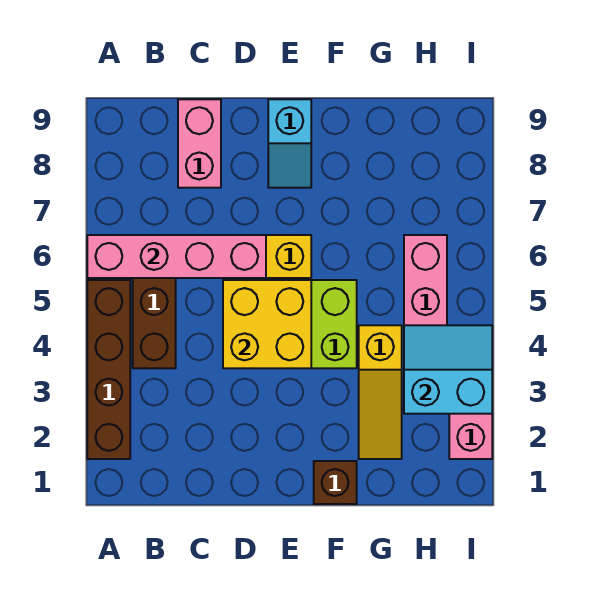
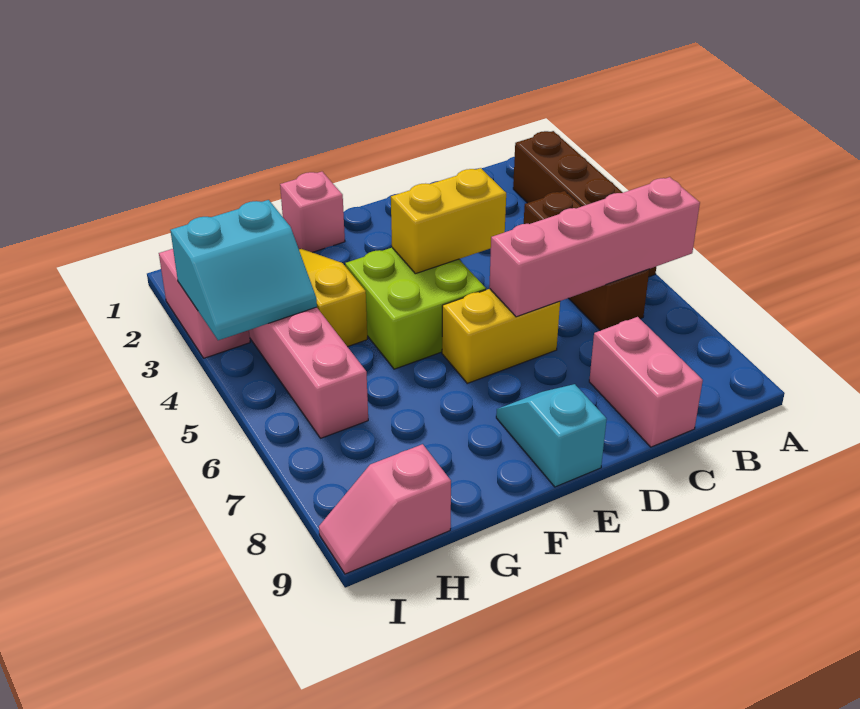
yellow brick D4:E5 level 2 -> yellow brick D4:E4 level 2
brown brick F1 level 1 -> pink brick F1 level 1
none -> pink slope H9:I9 level 1 top H

